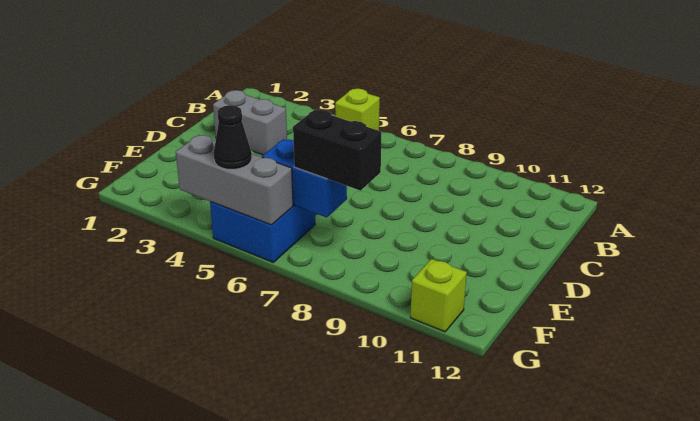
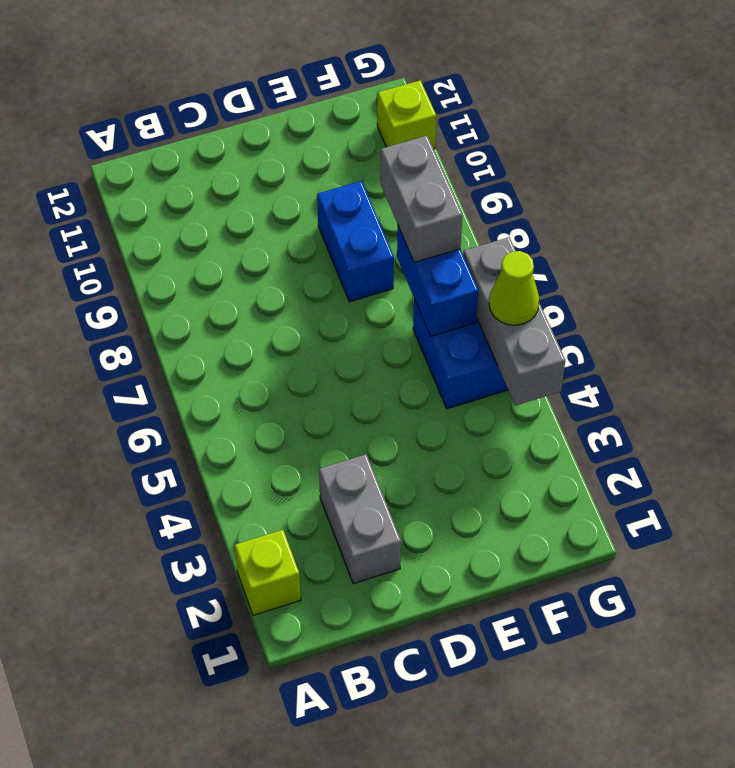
lime brick A5 level 1 -> lime brick A2 level 1
none -> blue brick E8:E9 level 1
black brick F7:F8 level 3 -> grey brick F7:F8 level 3
black cone G5 level 3 -> lime cone G5 level 3

